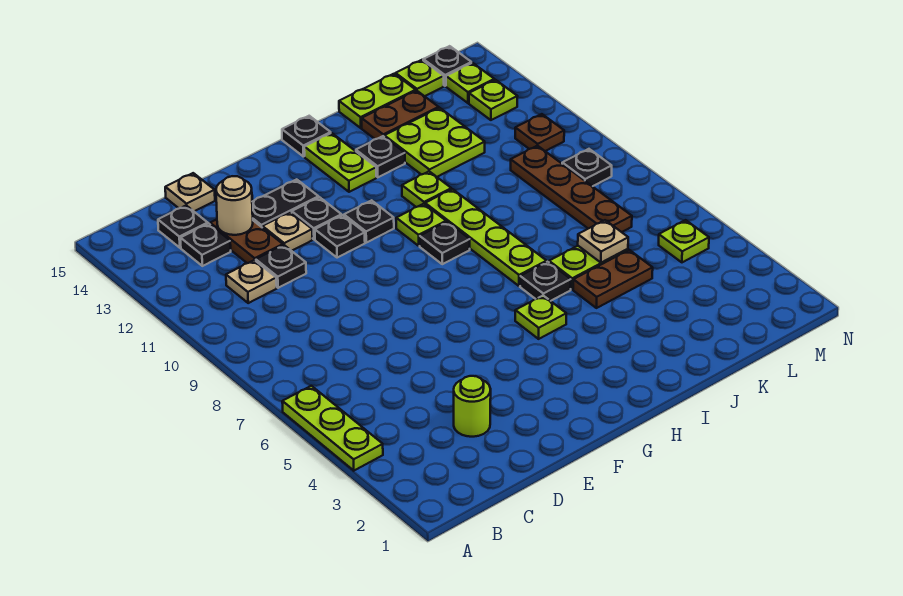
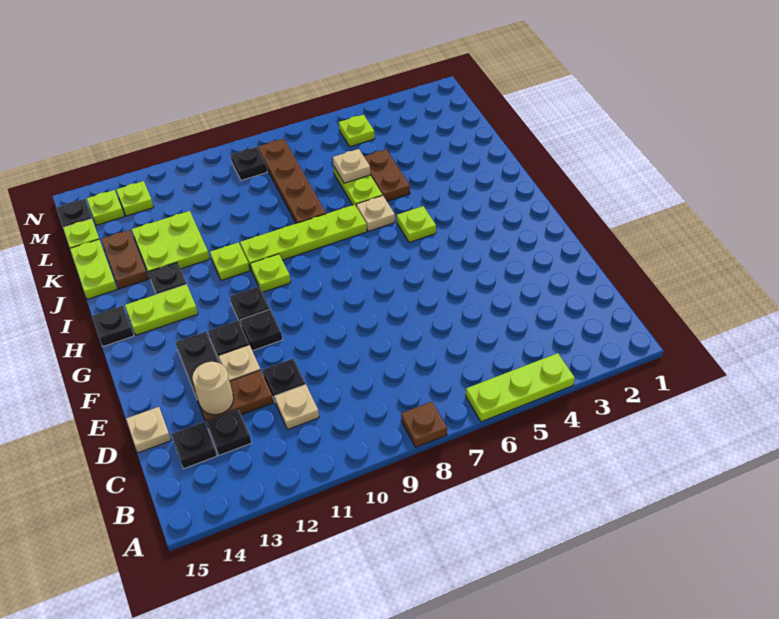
lime round brick D3 level 1 -> none
black plate H9 level 1 -> none
black plate I6 level 1 -> tan plate I6 level 1
brown plate L7:L10 level 1 -> brown plate J8:M8 level 1
brown plate M11 level 1 -> brown plate A8 level 1

